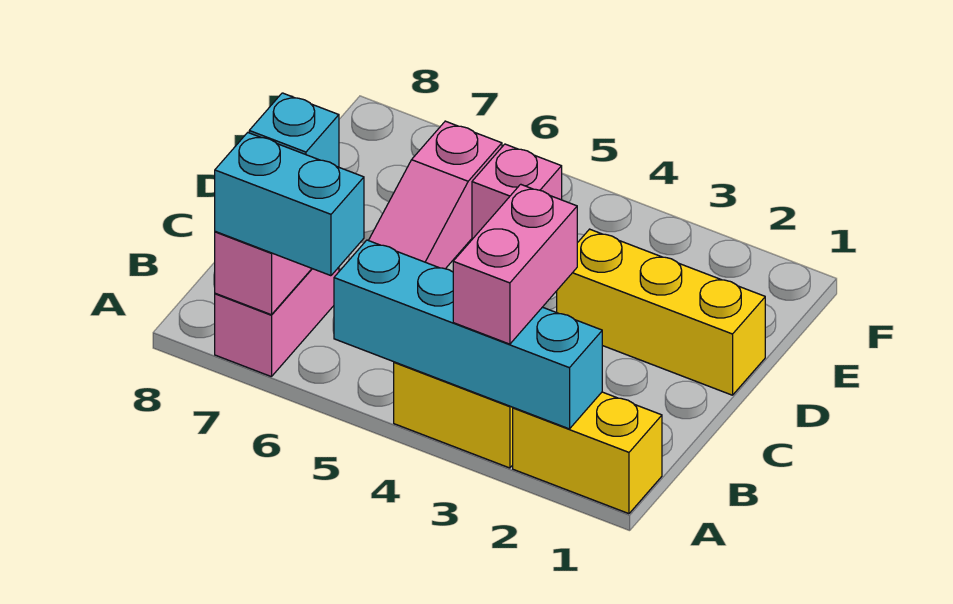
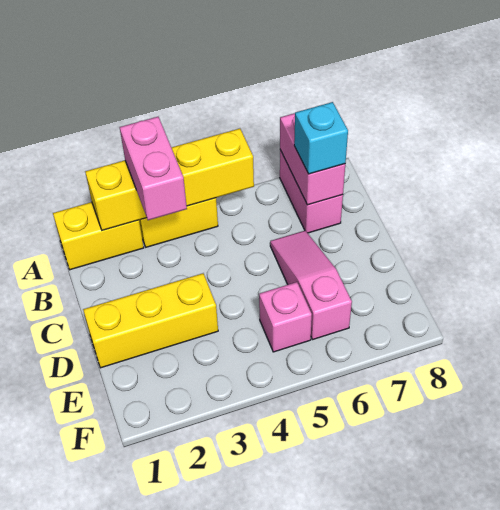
cyan brick A2:A5 level 2 -> yellow brick A2:A5 level 2
cyan brick A6:A7 level 3 -> none

